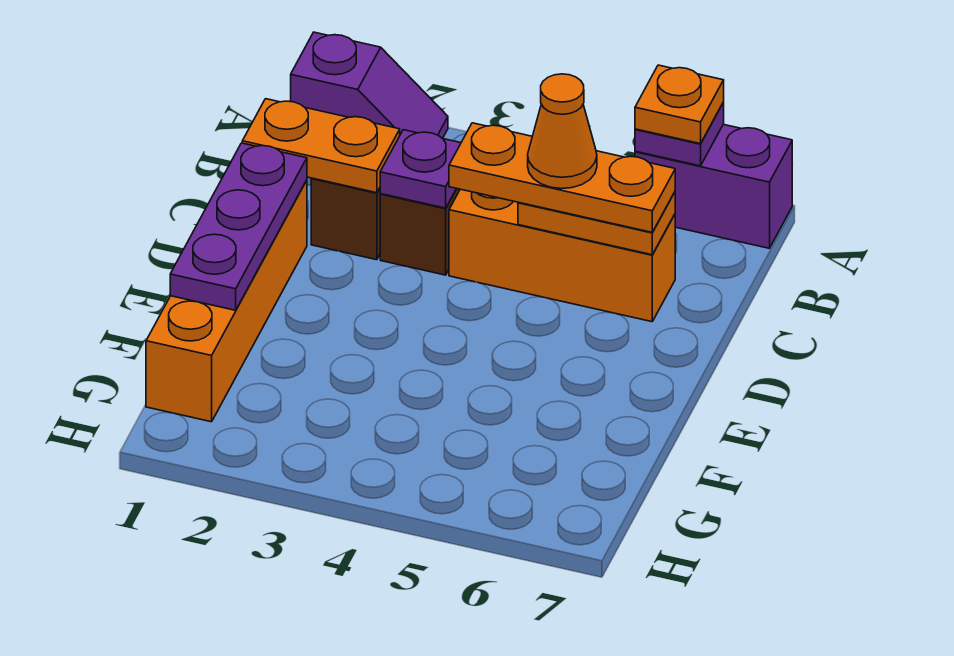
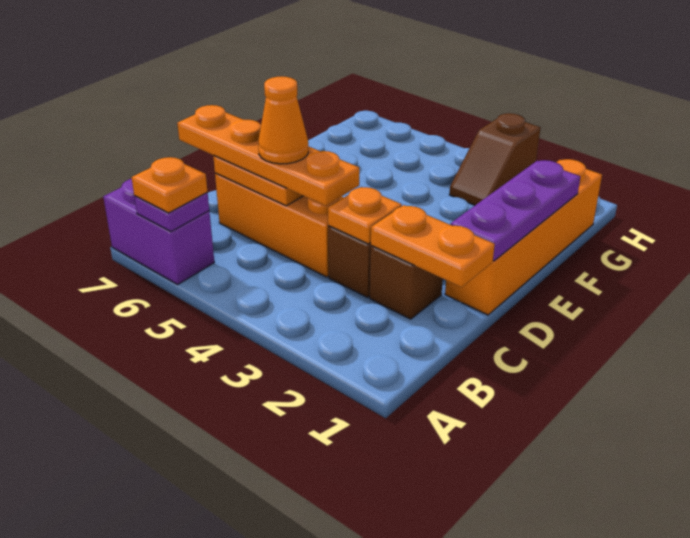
purple slope A1:A2 level 1 top 1 -> none
purple plate C3 level 2 -> orange plate C3 level 2
orange plate C4:C6 level 3 -> orange plate C4:C7 level 3
none -> brown slope G3:H3 level 1 top H

